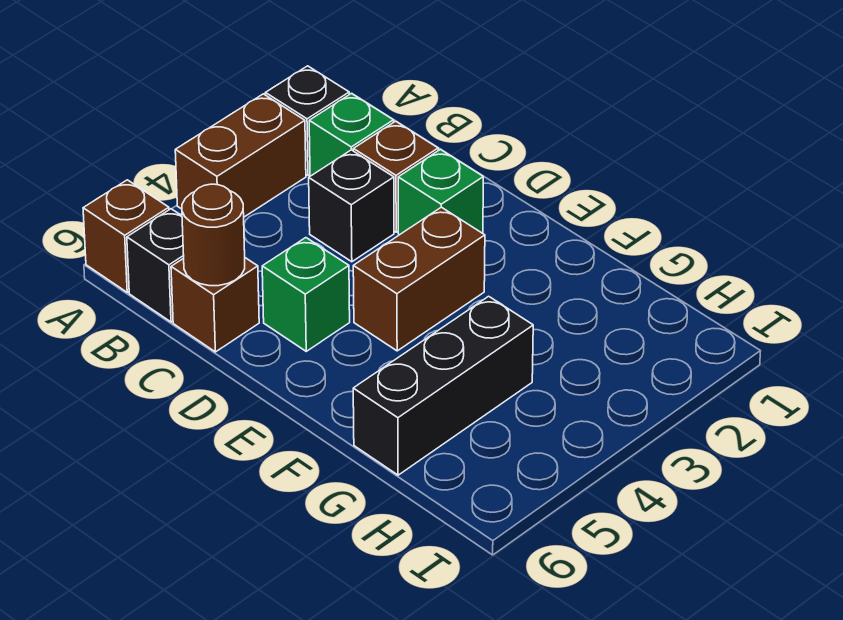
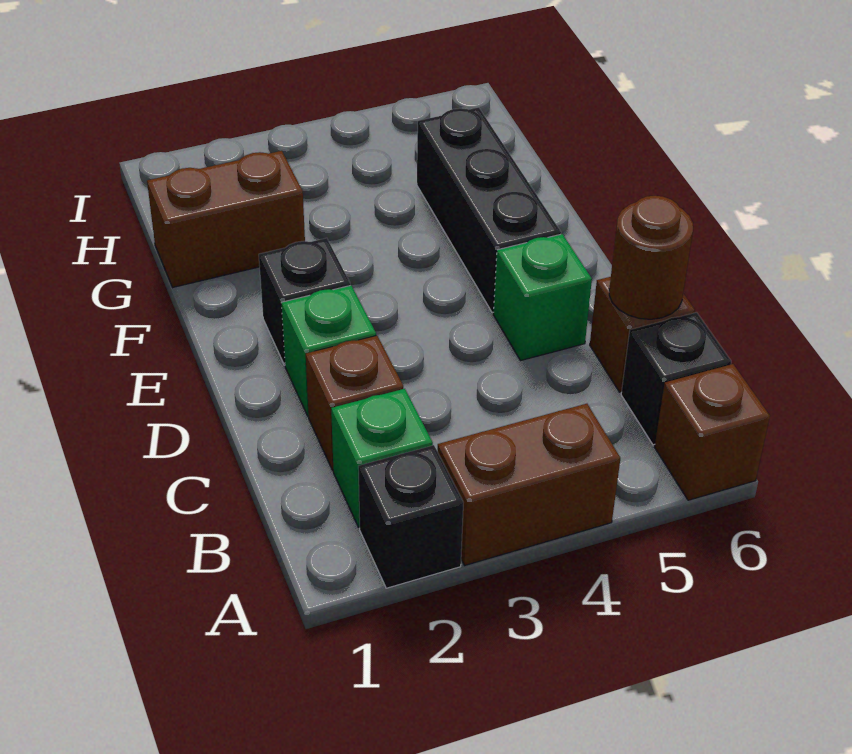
black brick C3 level 1 -> black brick E2 level 1
brown brick E3:E4 level 1 -> brown brick G1:G2 level 1
black brick G4:G6 level 1 -> black brick E5:G5 level 1

